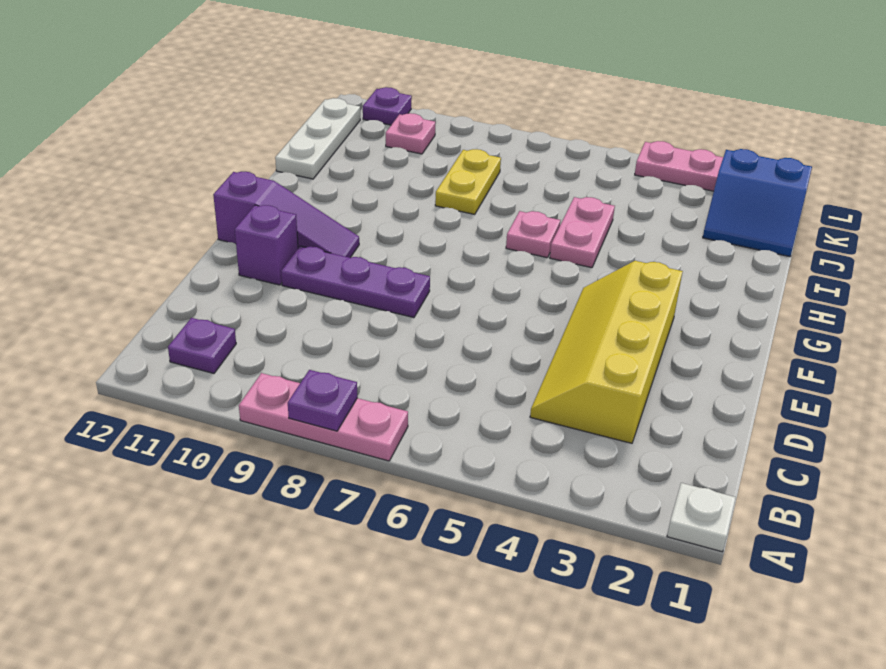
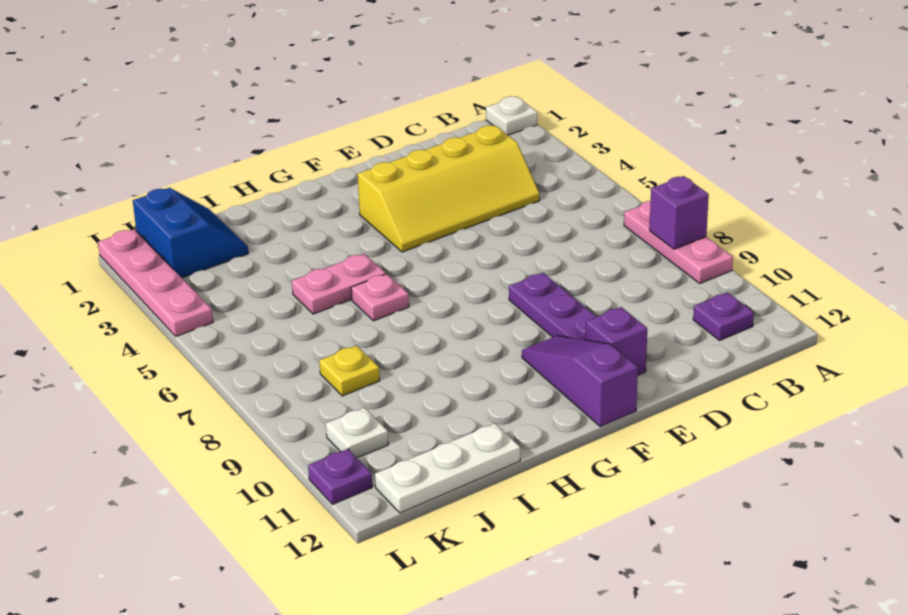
purple plate A8 level 2 -> purple brick A8 level 2
yellow plate I8:J8 level 1 -> yellow plate J8 level 1
pink plate K10 level 1 -> white plate K10 level 1

